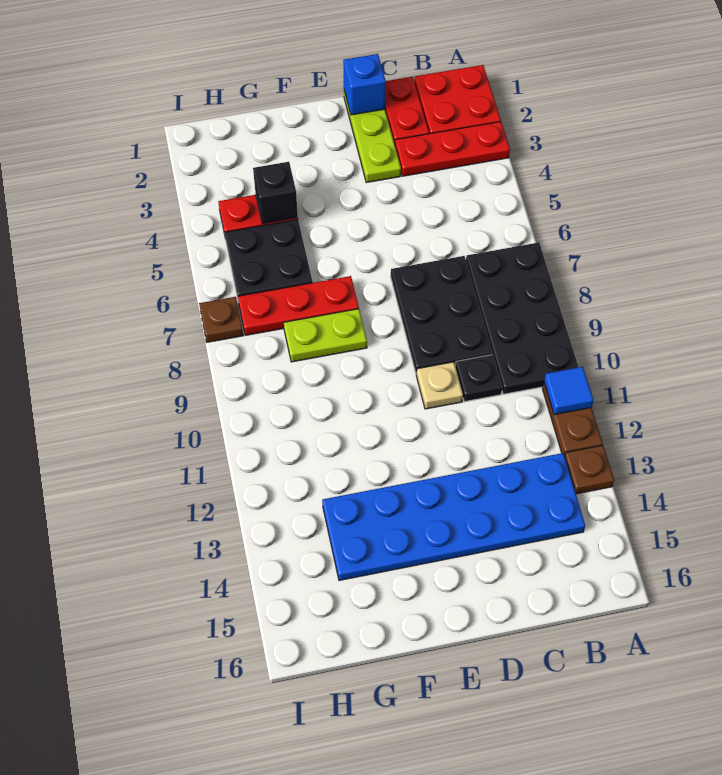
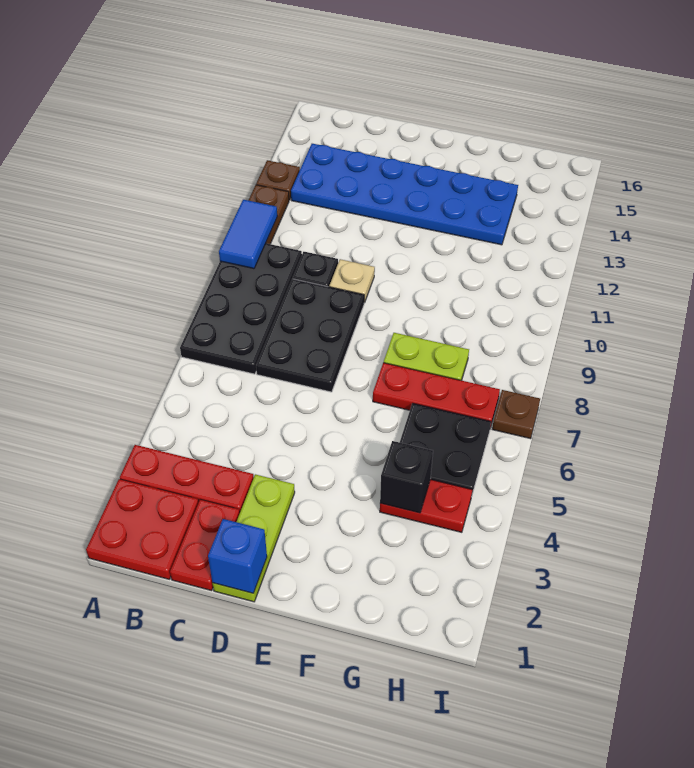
blue tile A11 level 2 -> blue tile A10:A11 level 2

